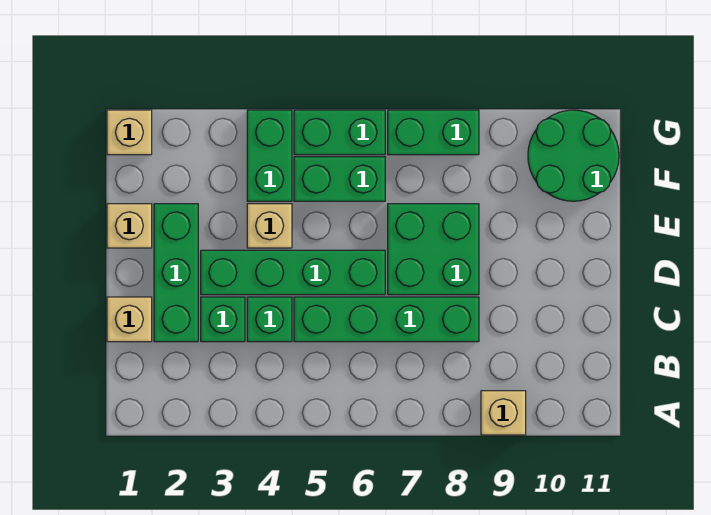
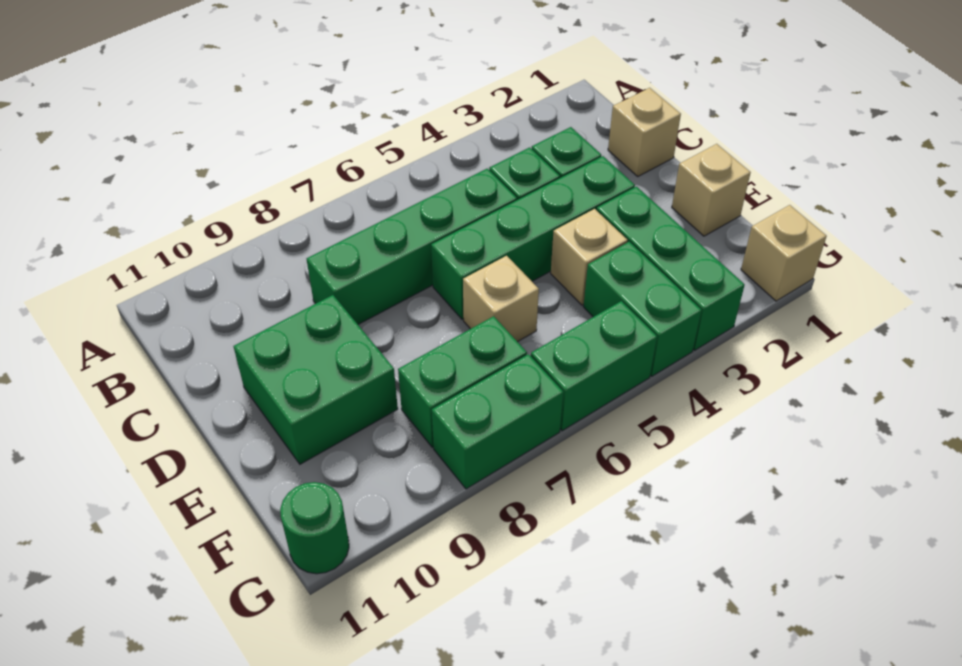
tan brick A9 level 1 -> tan brick E6 level 1
green brick C2:E2 level 1 -> green brick E3:G3 level 1
green brick D7:E8 level 1 -> green brick D9:E10 level 1
green brick F5:F6 level 1 -> green brick F7:F8 level 1
green round brick F10:G11 level 1 -> green round brick G11 level 1

